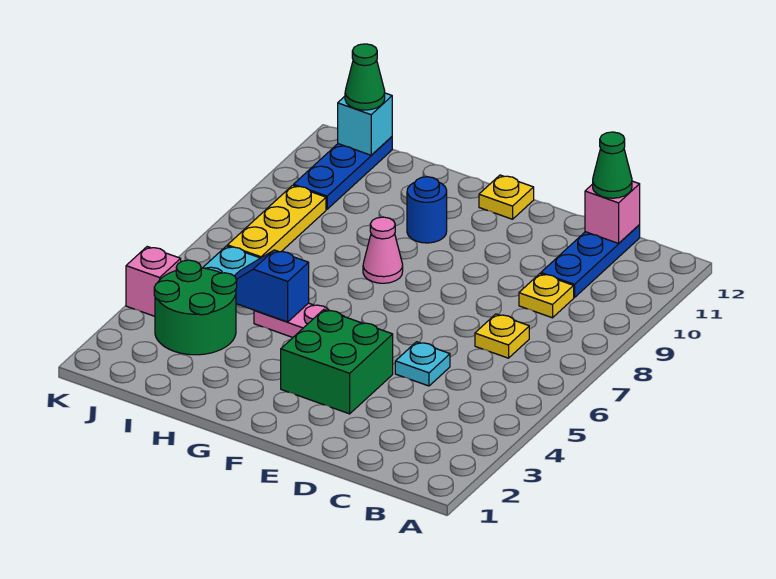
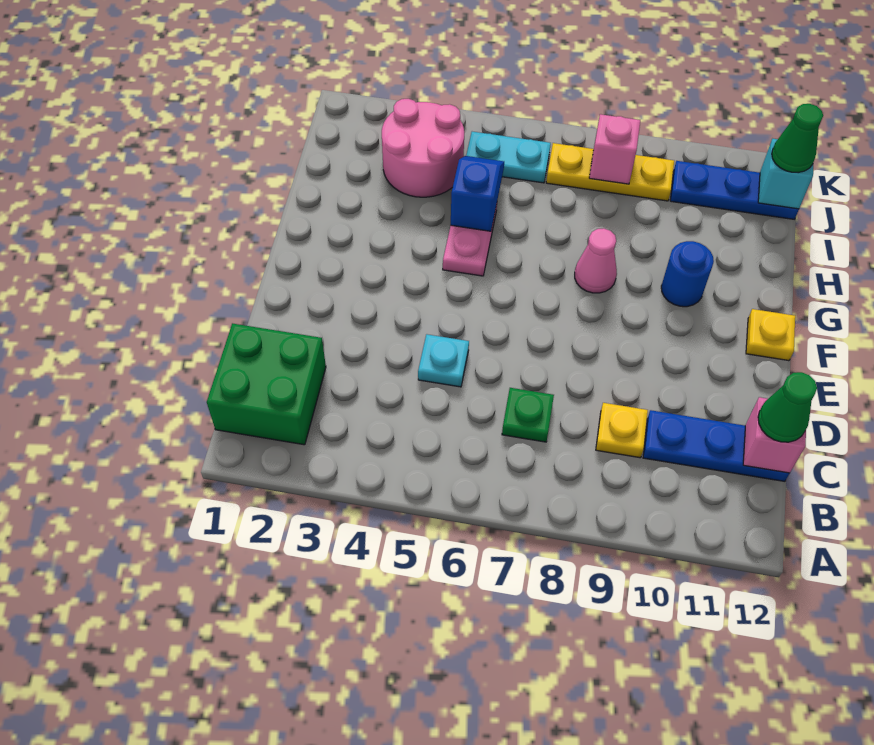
yellow plate C7 level 1 -> green plate C7 level 1
green brick E3:F4 level 1 -> green brick B1:C2 level 1
green round brick I3:J4 level 1 -> pink round brick I3:J4 level 1
pink brick K4 level 1 -> pink brick J8 level 2

